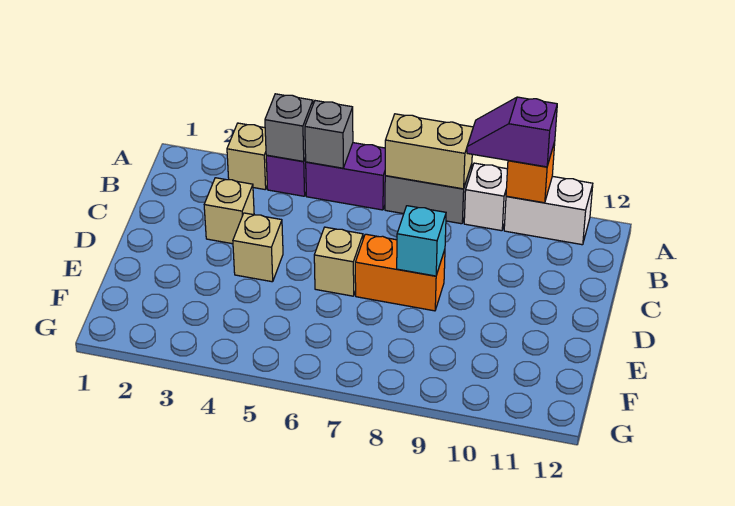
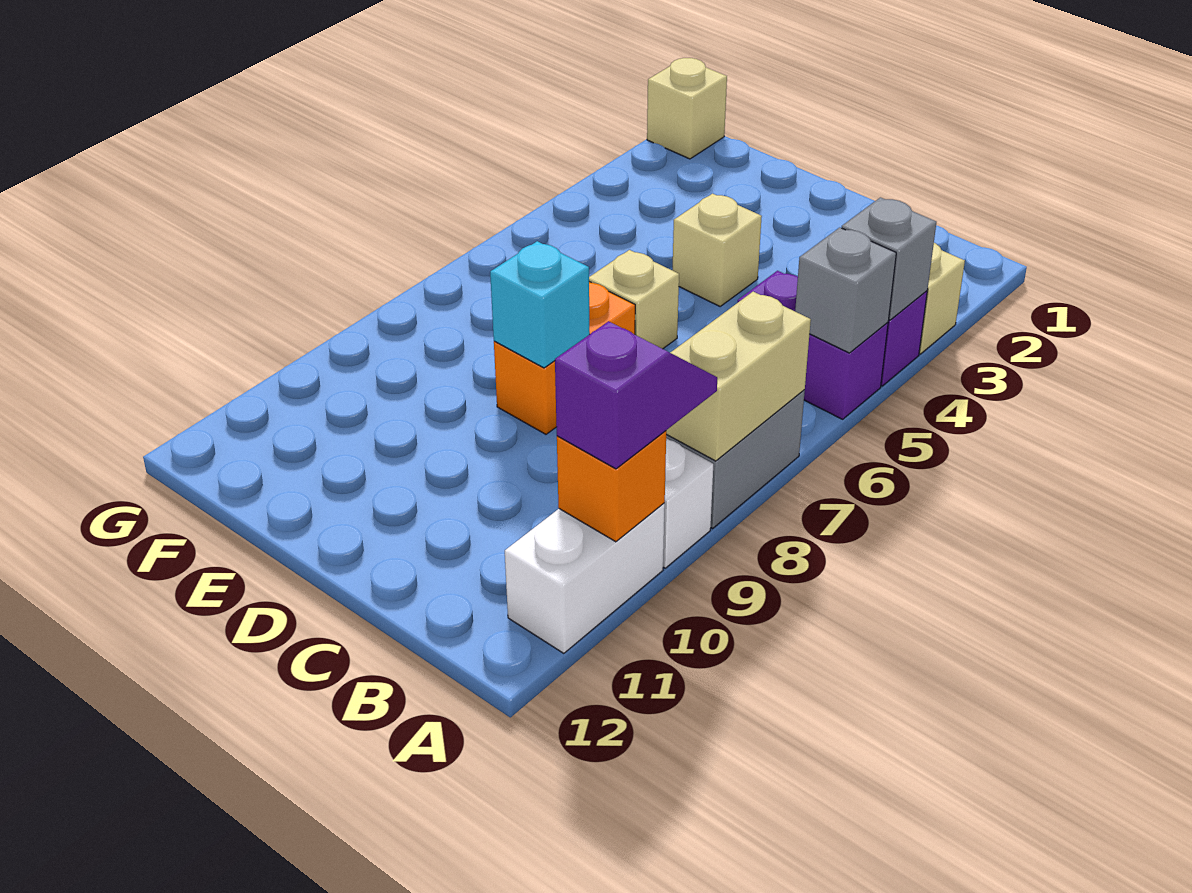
purple brick A5:A6 level 1 -> purple brick A5:B5 level 1
tan brick C3 level 1 -> tan brick G1 level 1

